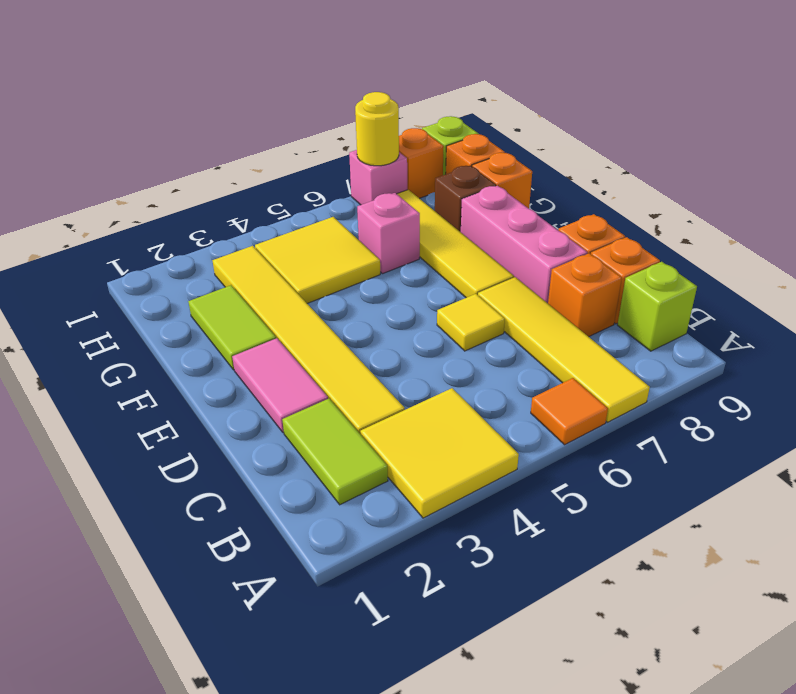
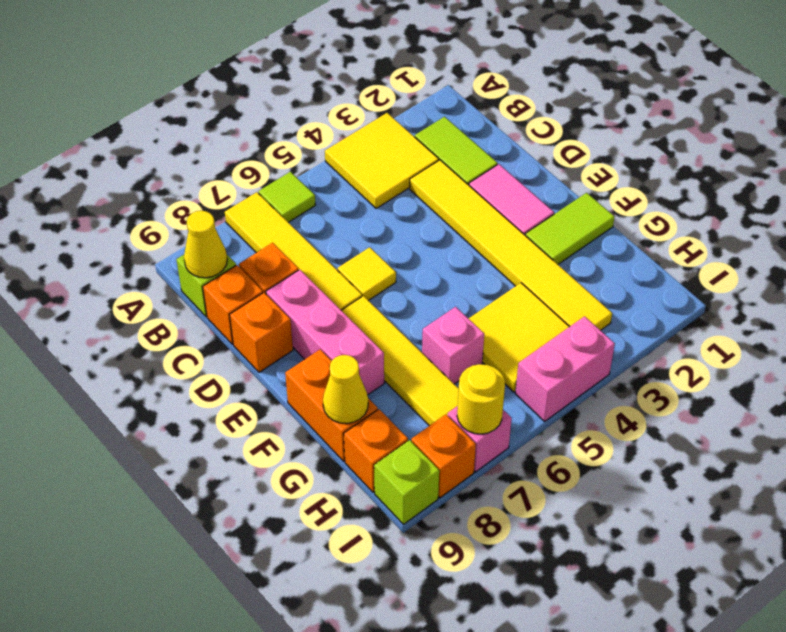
orange tile A6 level 1 -> lime tile A6 level 1
none -> yellow cone B9 level 2
lime tile F2:G2 level 1 -> lime tile F1:F2 level 1
brown brick G8 level 1 -> none
orange brick G9 level 1 -> orange brick F9:G9 level 1
none -> yellow cone G9 level 2
none -> pink brick I4:I5 level 1

